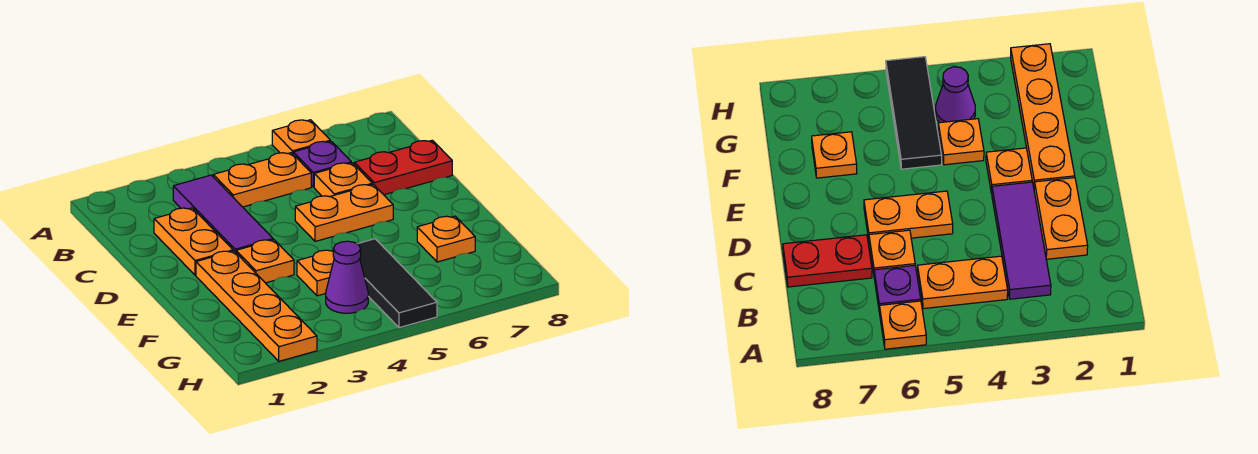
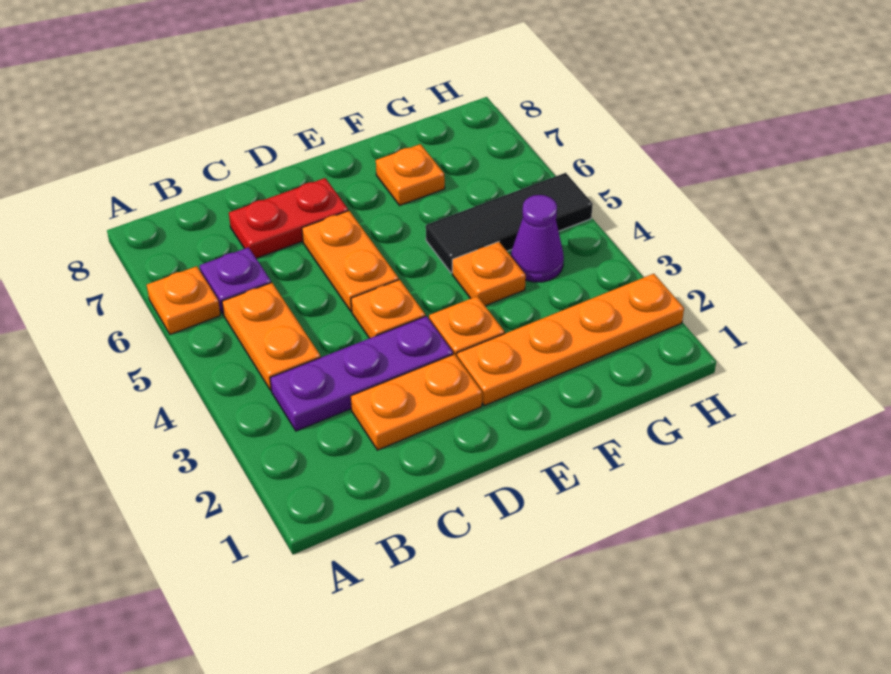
purple tile B3:D3 level 1 -> purple plate B3:D3 level 1
orange plate C6 level 1 -> orange plate D4 level 1
red plate C7:C8 level 1 -> red plate C7:D7 level 1

